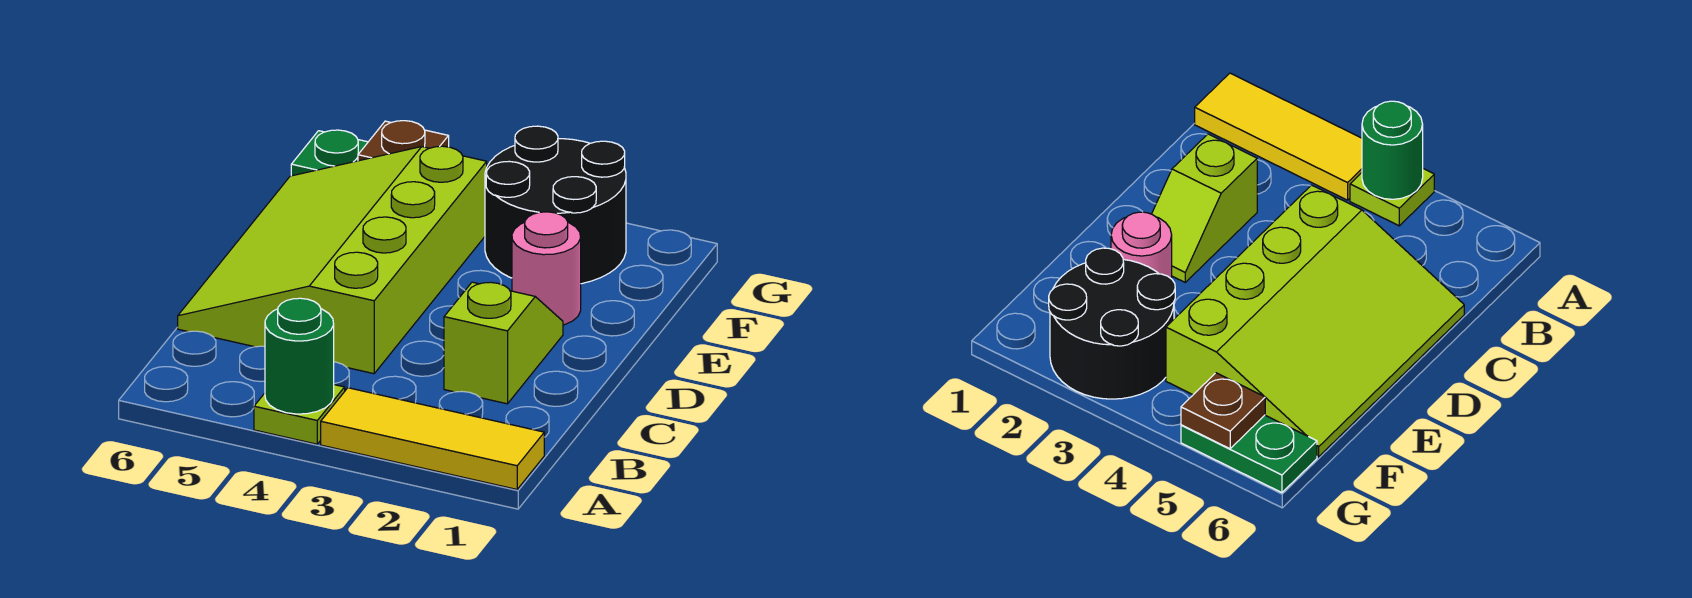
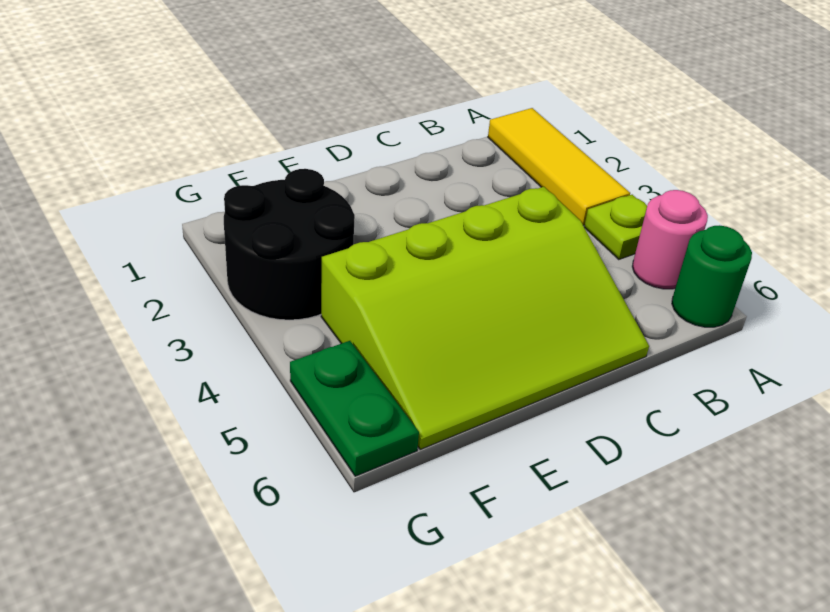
green round brick A4 level 2 -> green round brick A6 level 1
lime slope C2:D2 level 1 top C -> none
pink round brick E2 level 1 -> pink round brick A5 level 1
brown plate G5 level 2 -> none

